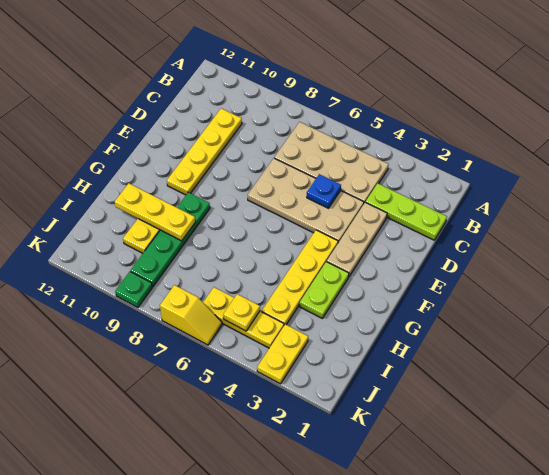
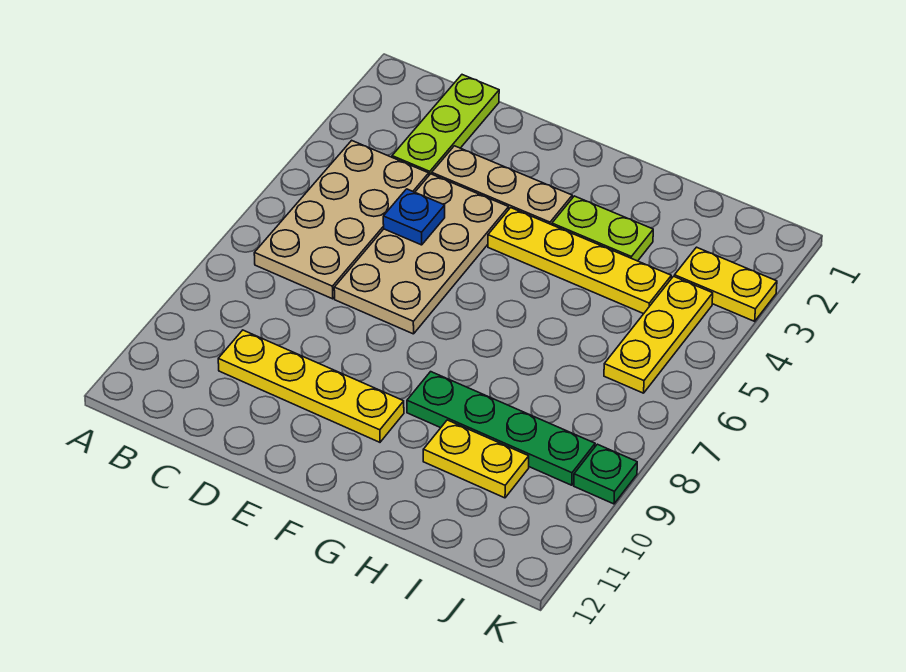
yellow plate H9:H11 level 2 -> none
yellow plate J5 level 2 -> none
yellow slope K6:K7 level 1 top 7 -> none

